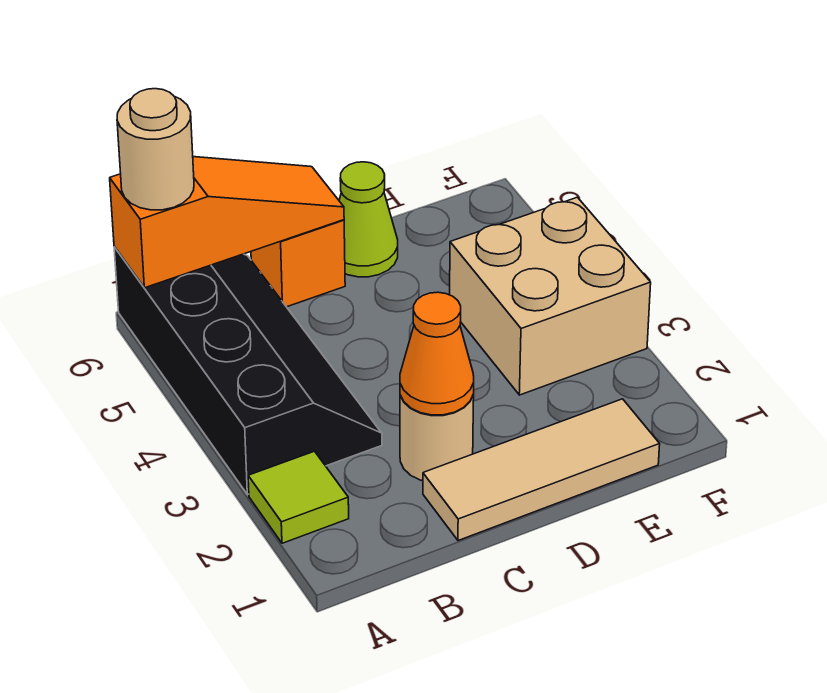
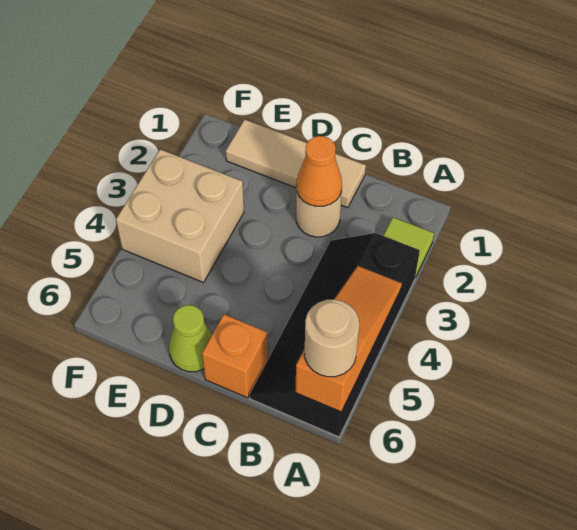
orange slope A6:C6 level 2 top A -> orange slope A4:A6 level 2 top 6

